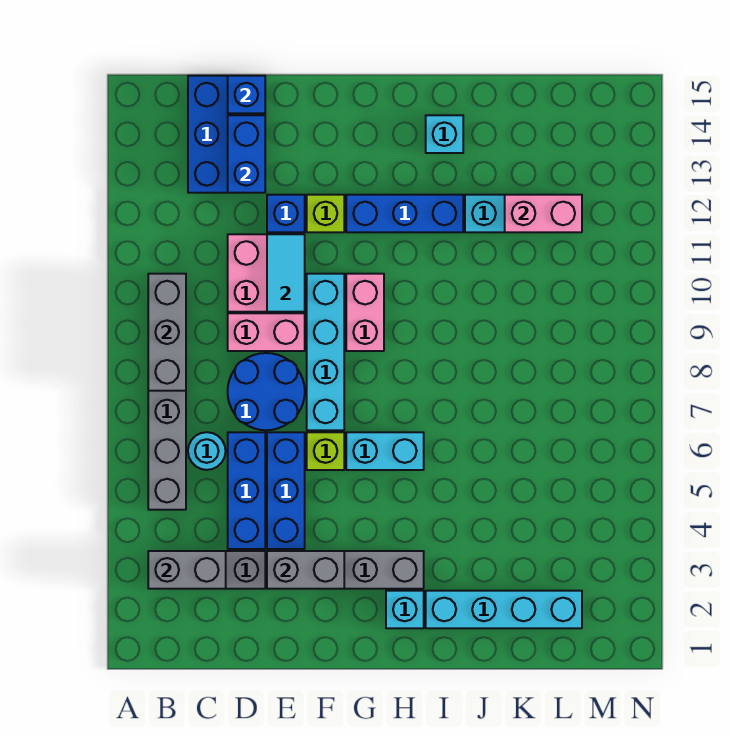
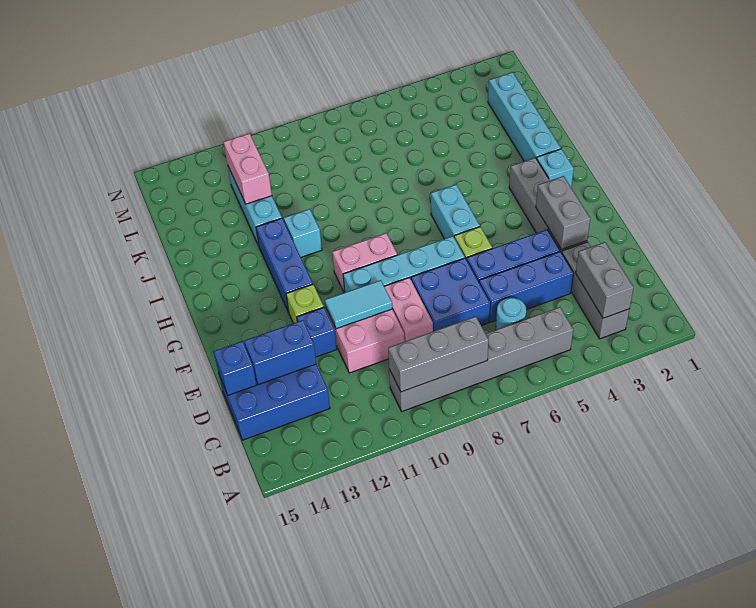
blue round brick D7:E8 level 1 -> blue brick D7:E8 level 1
cyan brick I14 level 1 -> cyan brick I11 level 1

